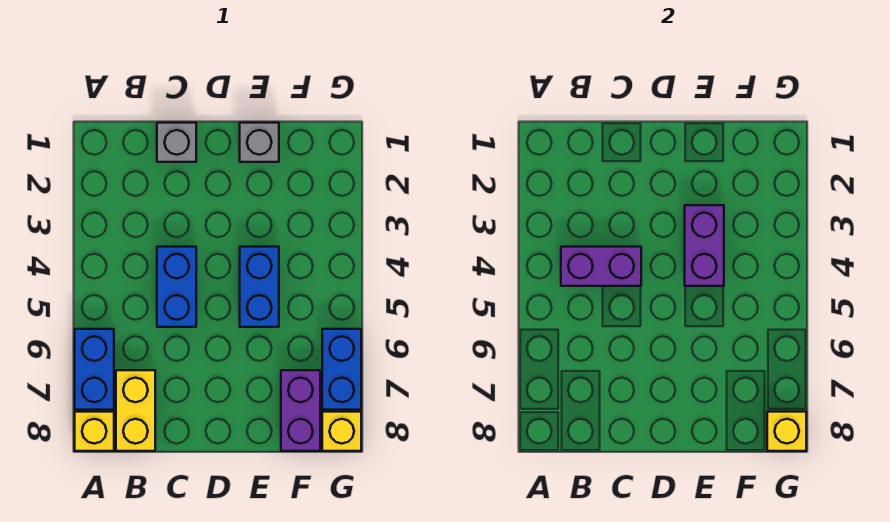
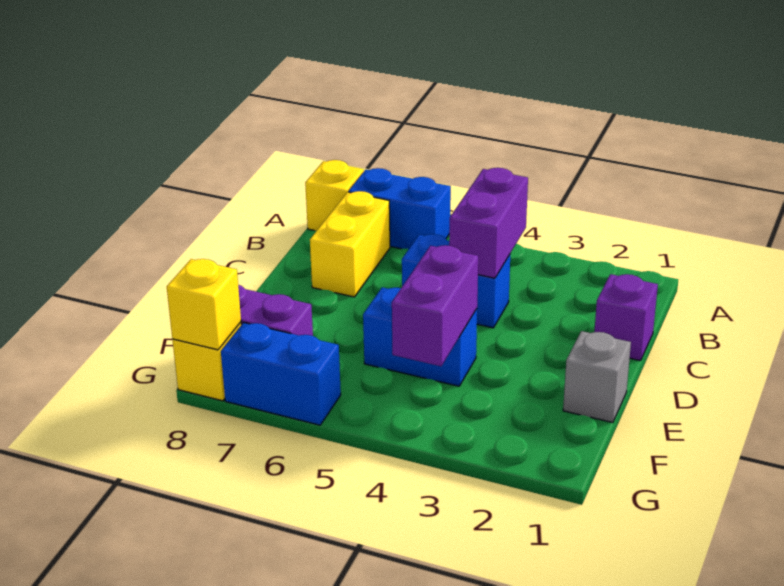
yellow brick B7:B8 level 1 -> yellow brick B7:C7 level 1
grey brick C1 level 1 -> purple brick C1 level 1
purple brick E3:E4 level 2 -> purple brick E4:F4 level 2

